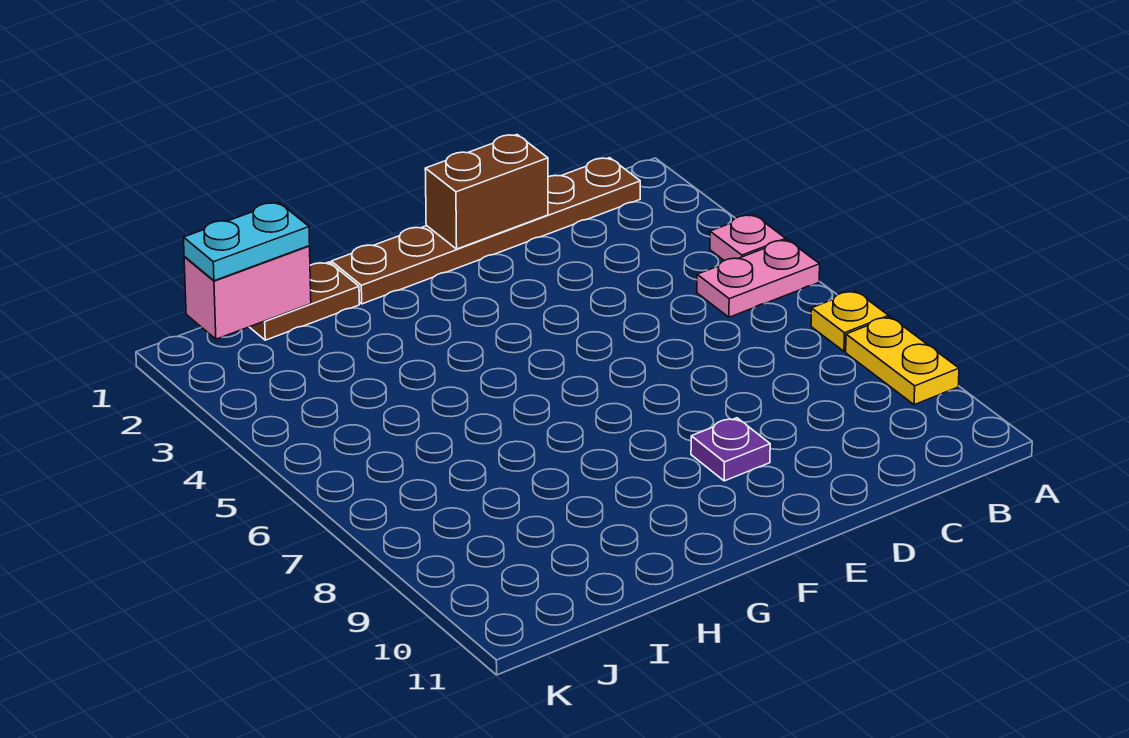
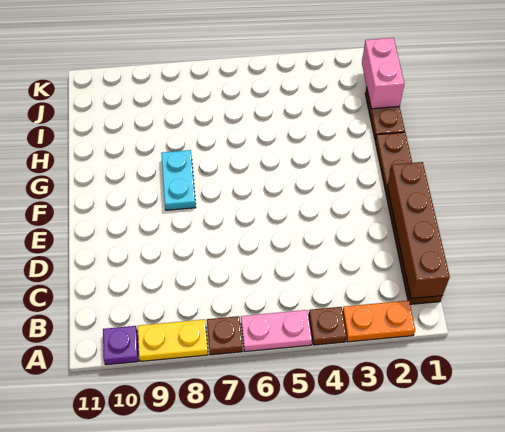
none -> orange plate A2:A3 level 1
pink plate A4 level 1 -> brown plate A4 level 1
pink plate A5:B5 level 1 -> pink plate A5:A6 level 1
yellow plate A7 level 1 -> brown plate A7 level 1
brown brick D1:E1 level 2 -> brown brick B1:E1 level 2
purple plate E9 level 1 -> purple plate A10 level 1
cyan plate I1:J1 level 3 -> cyan plate F8:G8 level 1

